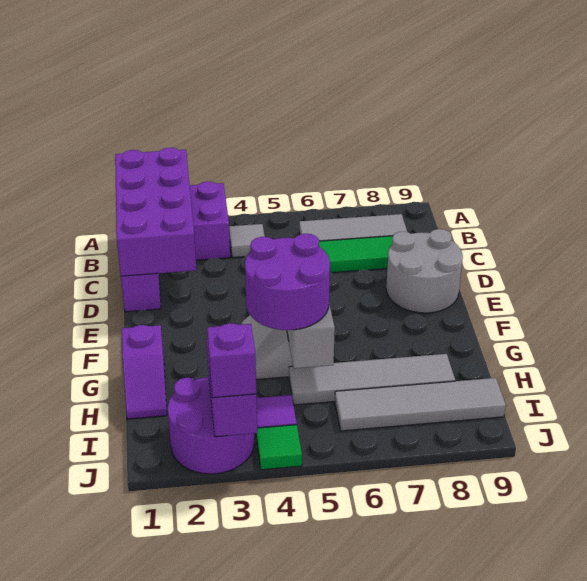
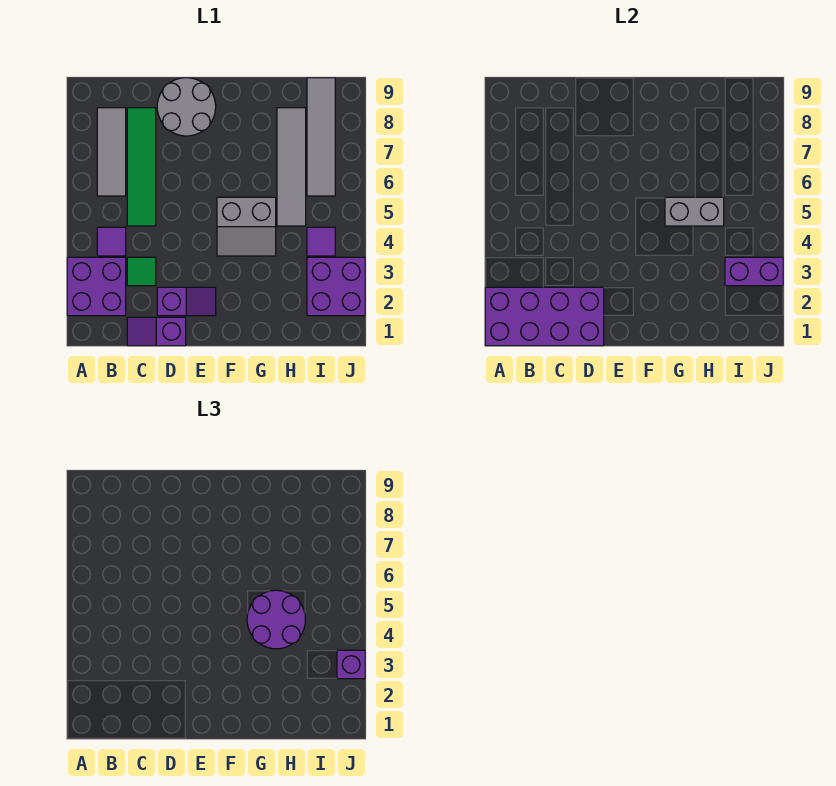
grey tile B4 level 1 -> purple tile B4 level 1
purple slope G1:H1 level 1 top G -> purple slope D2:E2 level 1 top D
purple round brick I2:J3 level 1 -> purple brick I2:J3 level 1
green tile J4 level 1 -> green tile C3 level 1

